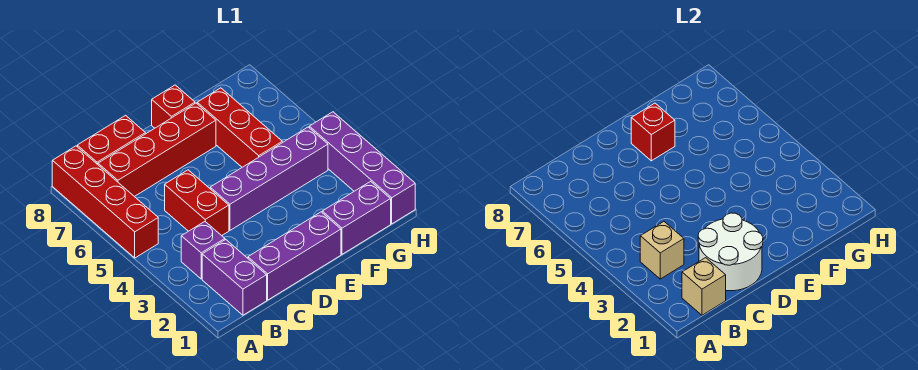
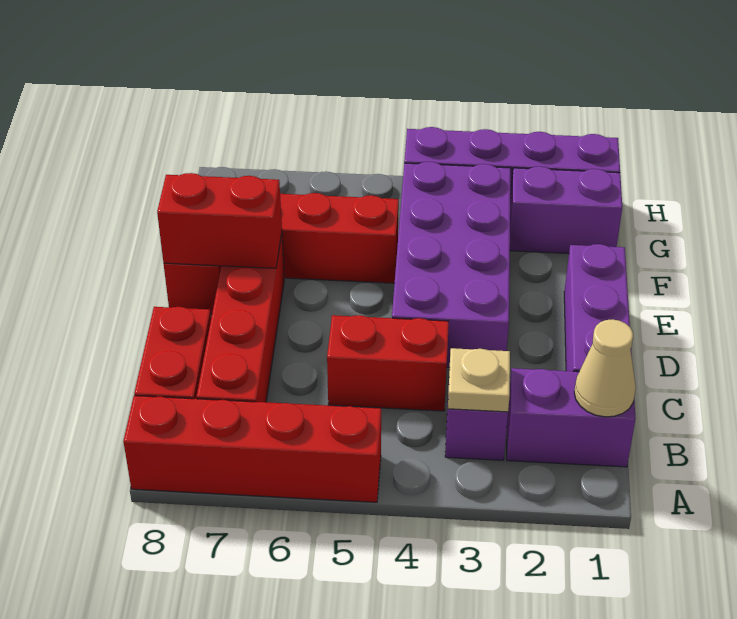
tan brick B1 level 2 -> tan cone B1 level 2
tan brick B3 level 2 -> tan plate B3 level 2
white round brick C1:D2 level 2 -> none
purple brick D4:G4 level 1 -> purple brick D3:G4 level 1
red brick E7 level 2 -> red brick E7:E8 level 2
purple brick F1:G1 level 1 -> purple brick G1:G2 level 1

